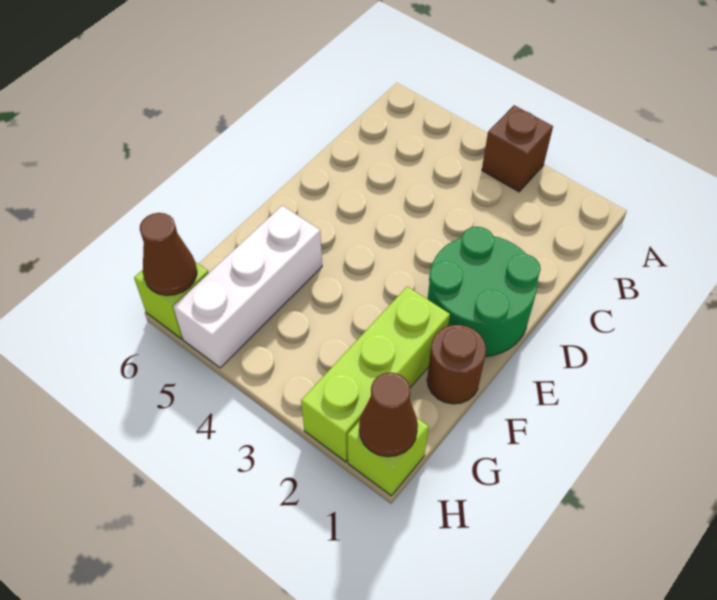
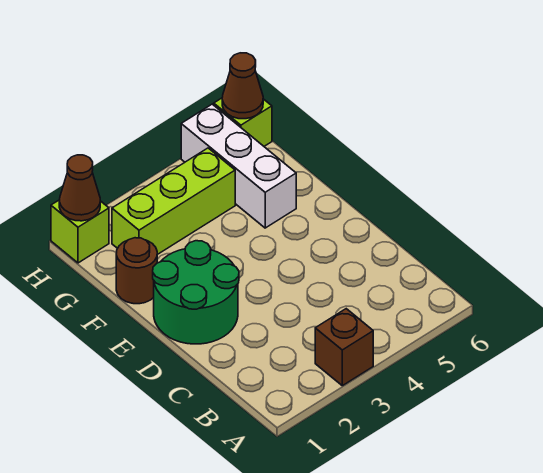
lime brick F2:H2 level 1 -> lime brick G2:G4 level 1

